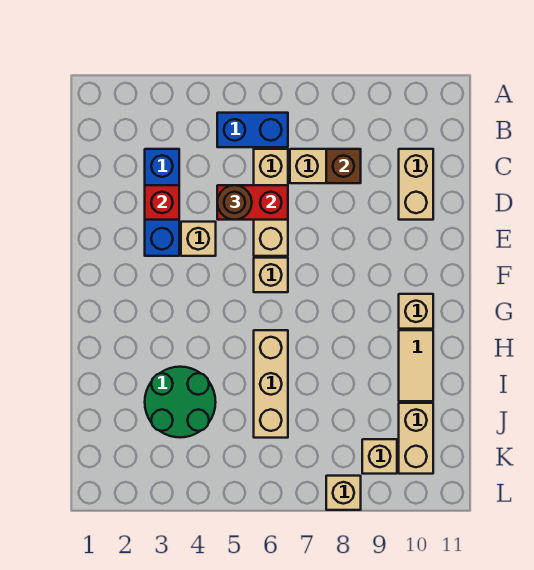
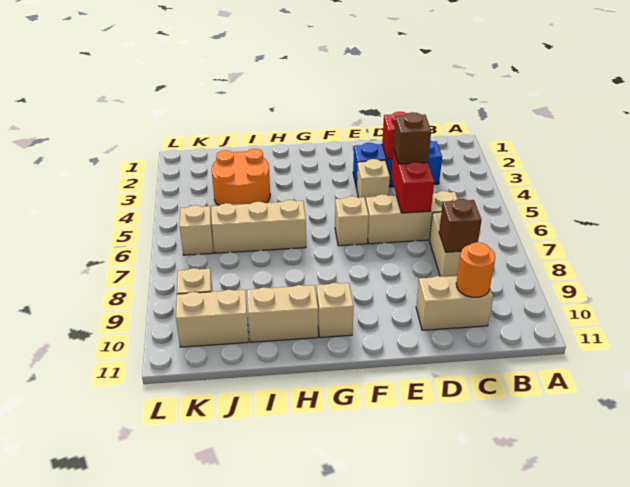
blue brick B5:B6 level 1 -> none
none -> orange round brick C10 level 2
brown round brick D5 level 3 -> brown brick D5 level 3
tan tile H10:I10 level 1 -> tan brick H10:I10 level 1
green round brick I3:J4 level 1 -> orange round brick I3:J4 level 1
tan brick L8 level 1 -> tan brick K6 level 1

